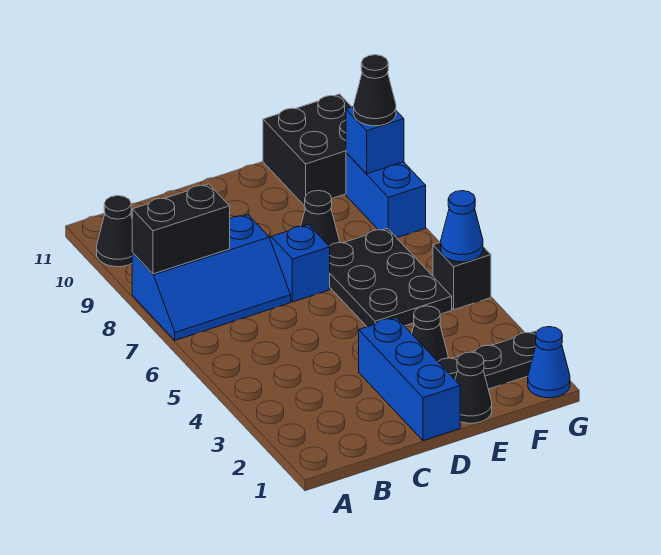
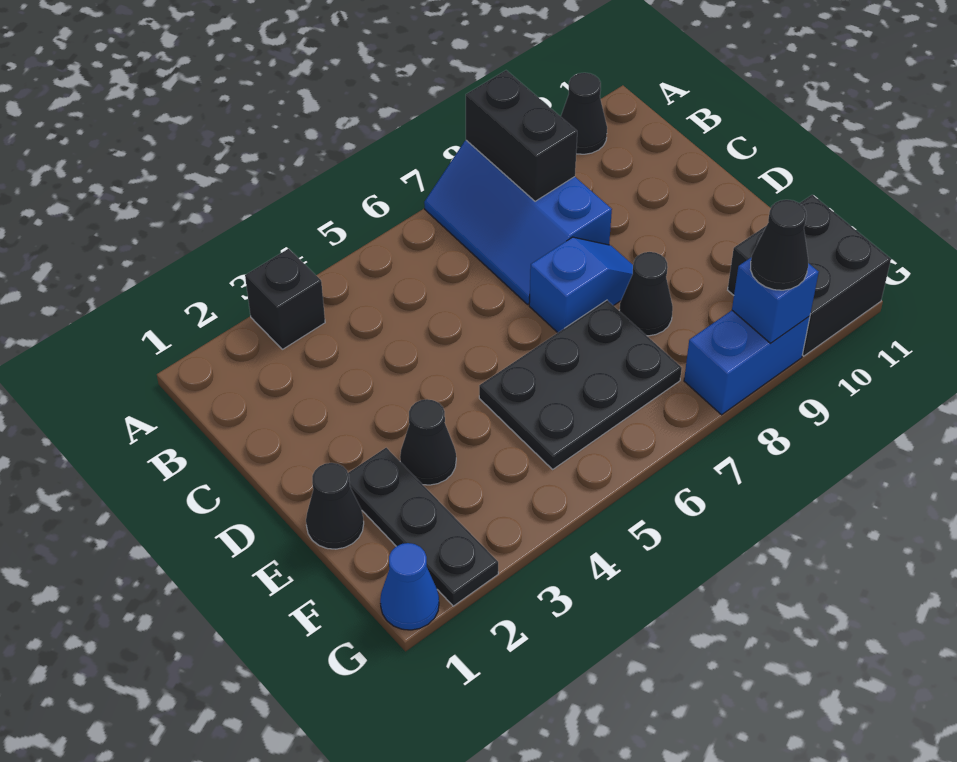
blue brick D1:D3 level 1 -> none
black brick G5 level 1 -> black brick A3 level 1
blue cone G5 level 2 -> none

